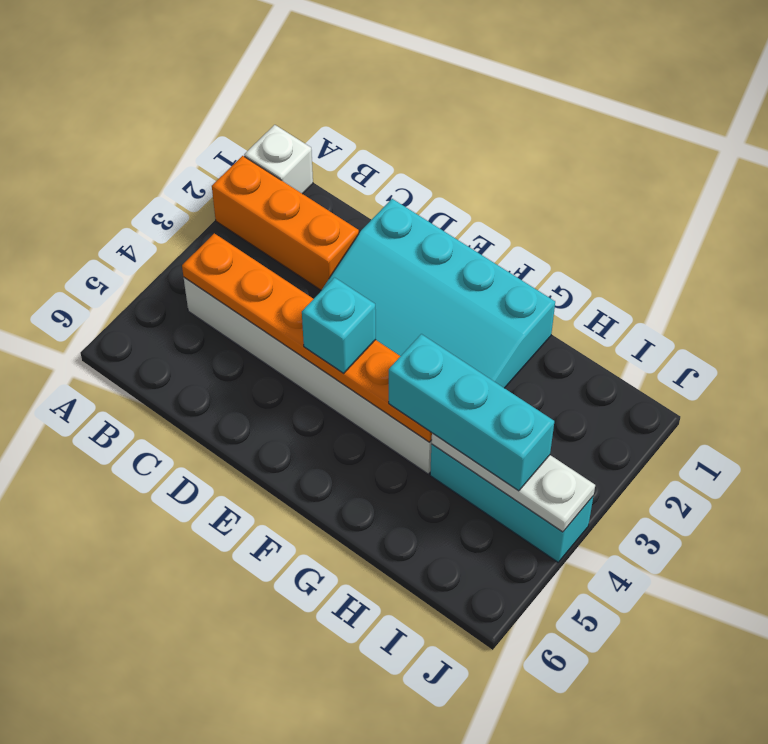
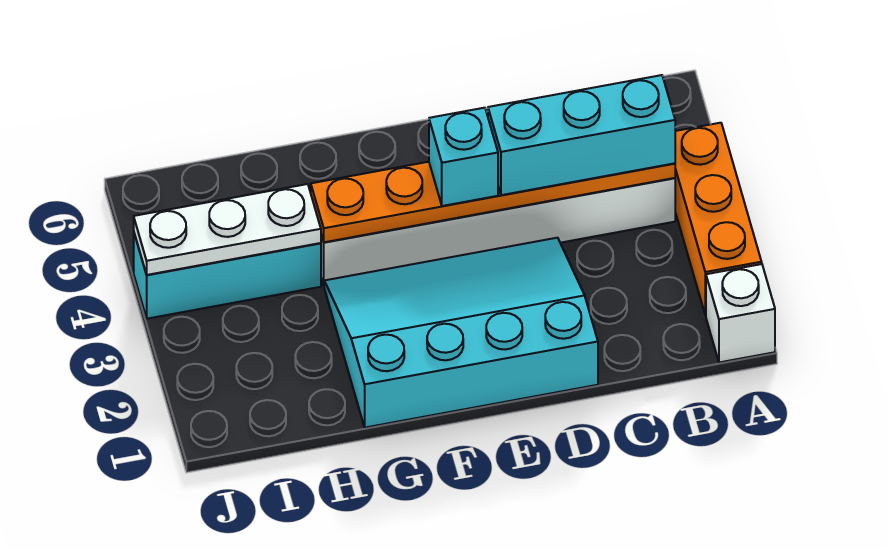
orange brick A2:C2 level 1 -> orange brick A2:A4 level 1
cyan brick G4:I4 level 3 -> cyan brick B4:D4 level 3

